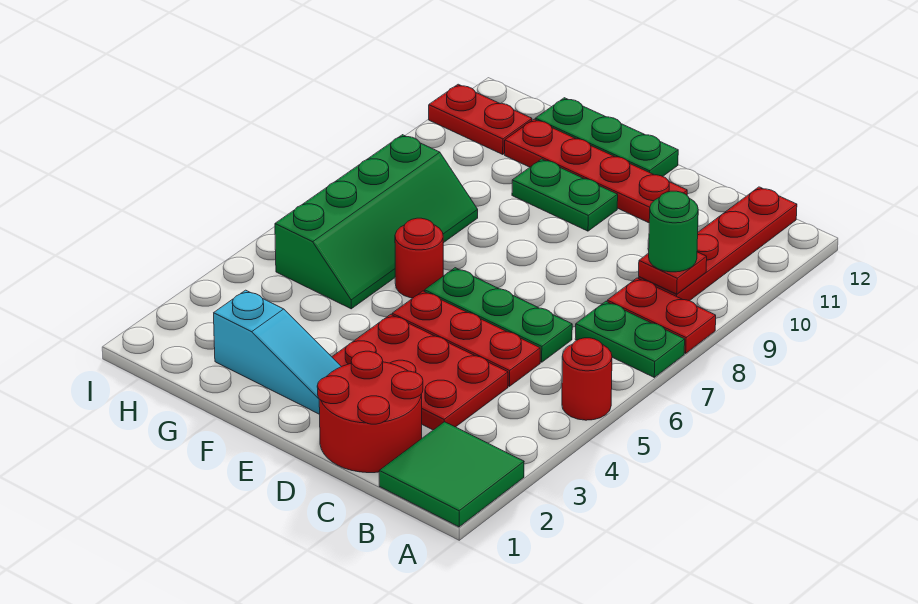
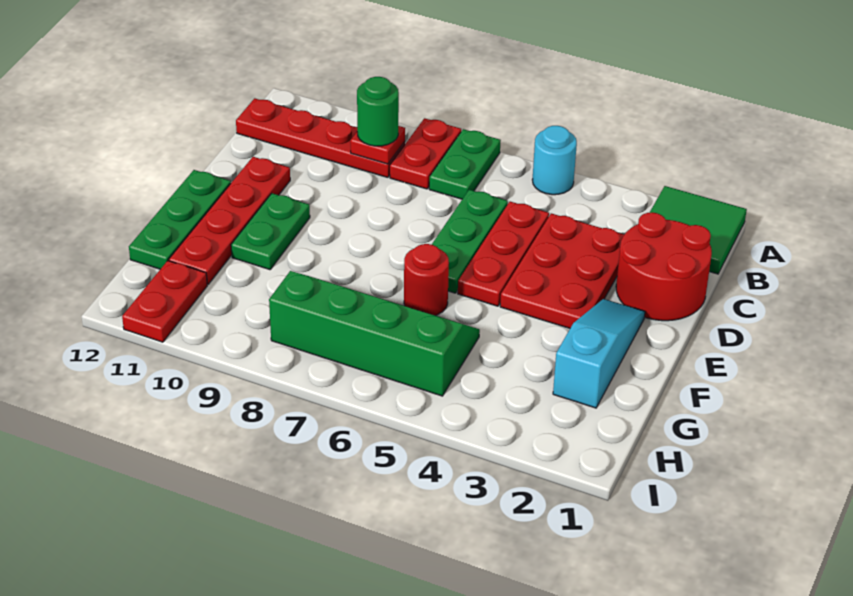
red round brick A5 level 1 -> cyan round brick A5 level 1

